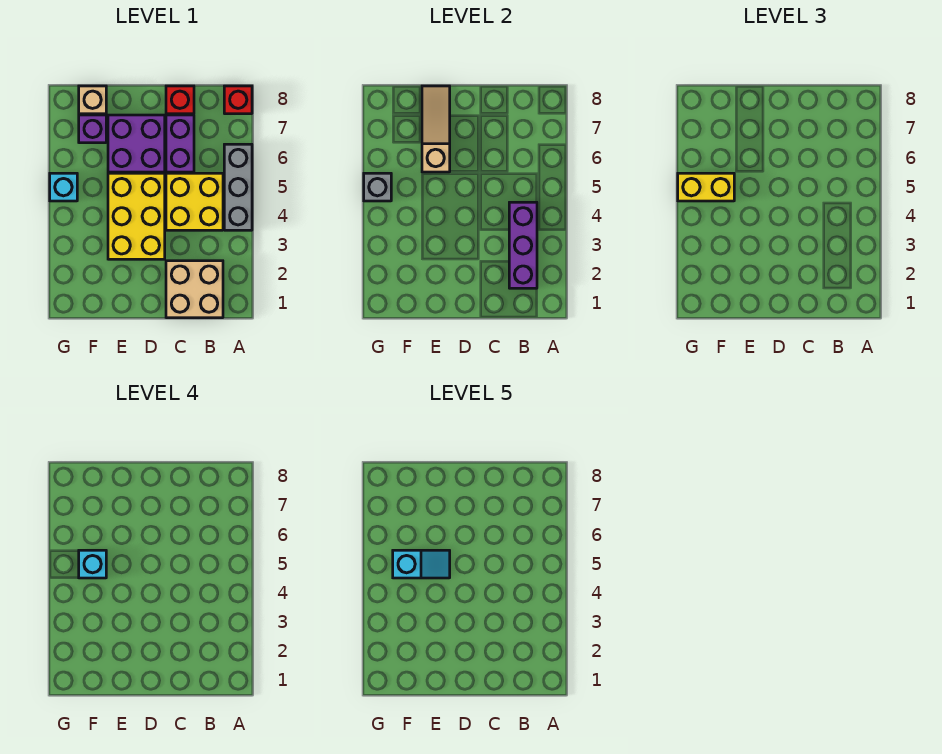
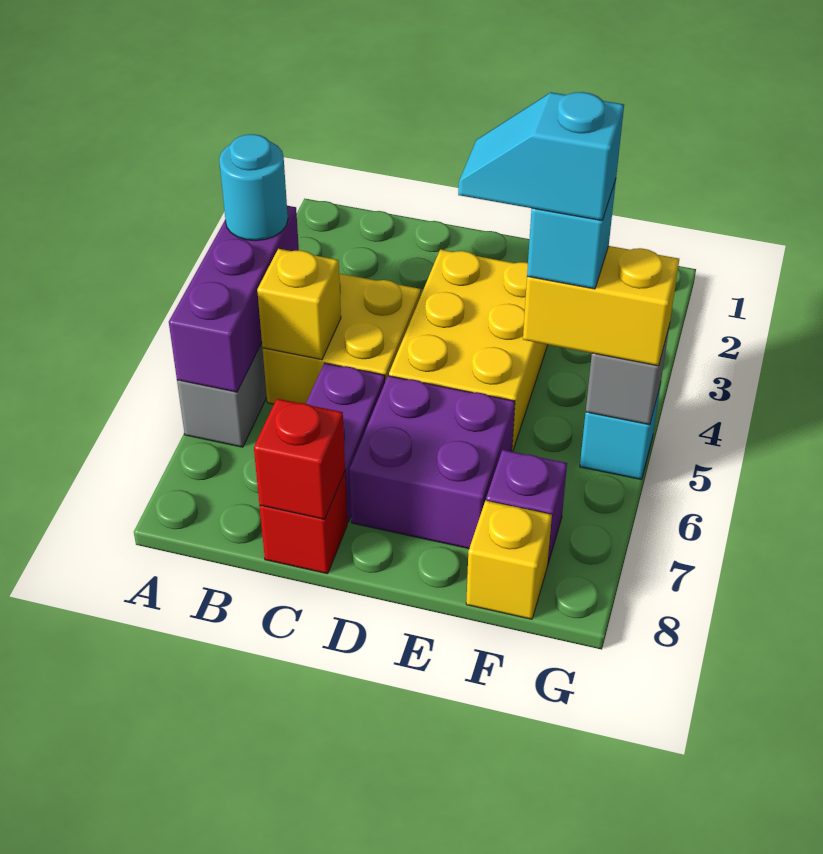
none -> cyan round brick A4 level 3
red brick A8 level 1 -> red brick C8 level 2
tan brick B1:C2 level 1 -> none
purple brick B2:B4 level 2 -> purple brick A4:A6 level 2
none -> yellow brick B5 level 2
tan slope E6:E8 level 2 top 6 -> none
tan brick F8 level 1 -> yellow brick F8 level 1

